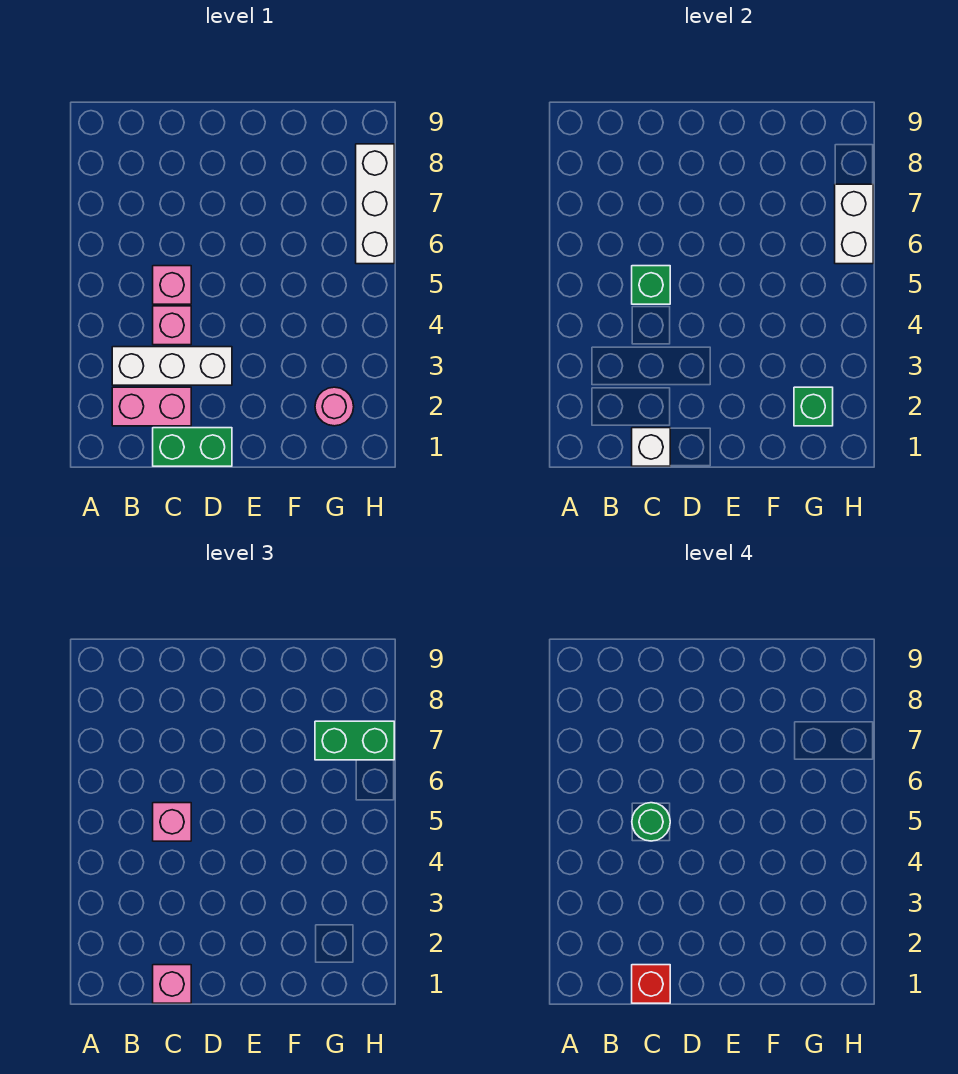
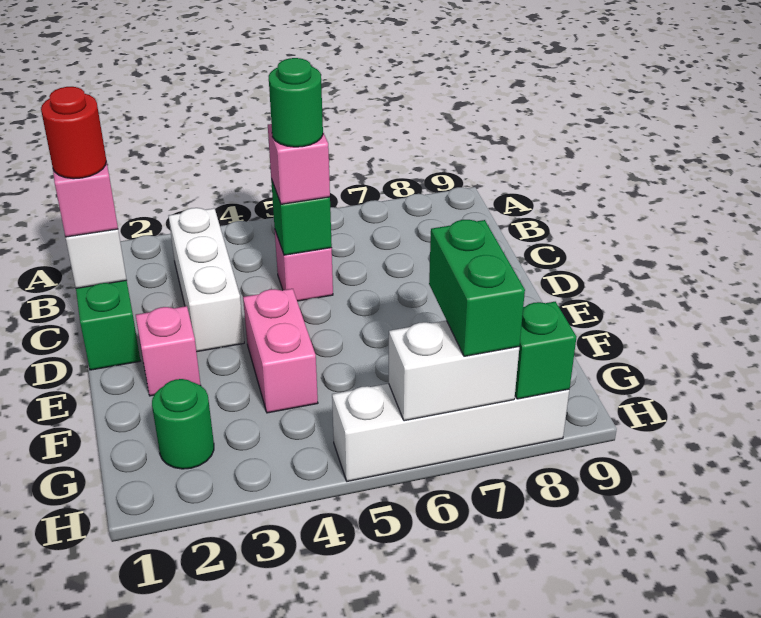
pink brick B2:C2 level 1 -> pink brick E4:F4 level 1
red brick C1 level 4 -> red round brick C1 level 4
pink brick C4 level 1 -> pink brick E2 level 1
pink round brick G2 level 1 -> green round brick G2 level 1
green brick G2 level 2 -> green brick H8 level 2
white brick H6:H8 level 1 -> white brick H5:H8 level 1

